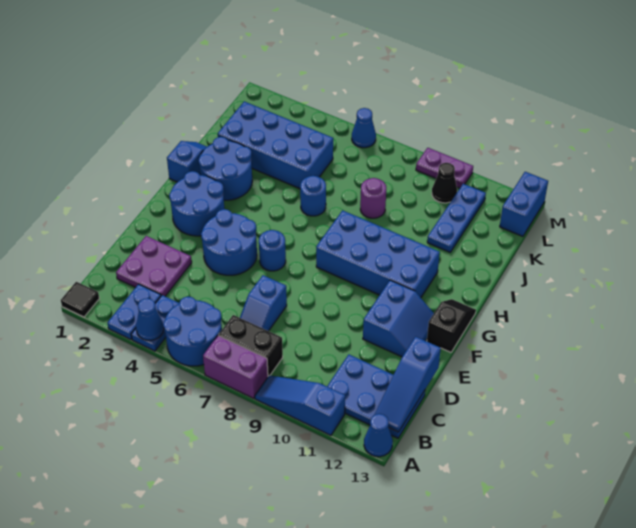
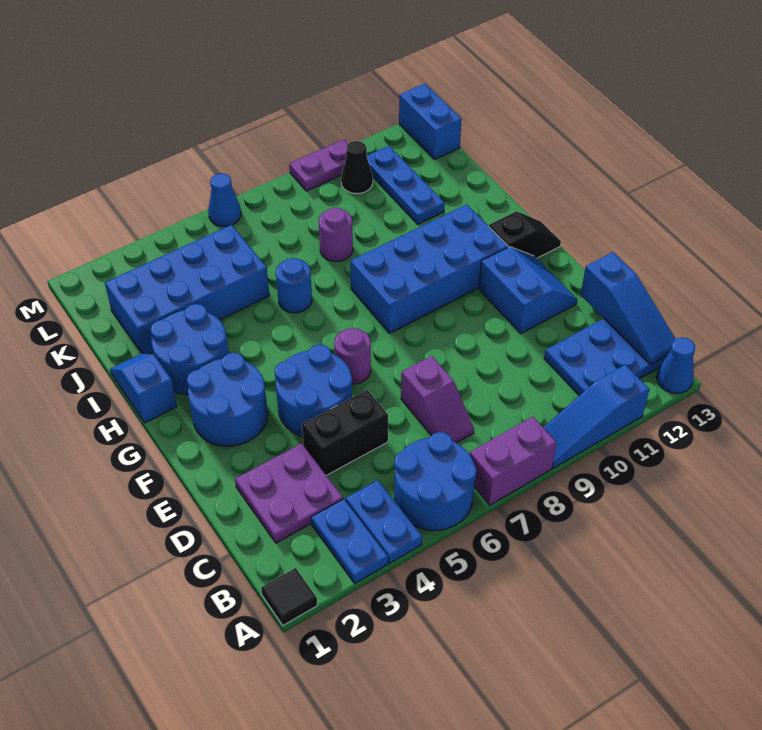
blue cone A4 level 2 -> none
black brick B7:B8 level 1 -> black brick D4:D5 level 1
blue slope C7:D7 level 1 top D -> purple slope C7:D7 level 1 top D
blue round brick F6 level 1 -> purple round brick F6 level 1
black slope F13:G13 level 1 top F -> black slope G12:G13 level 1 top 12

